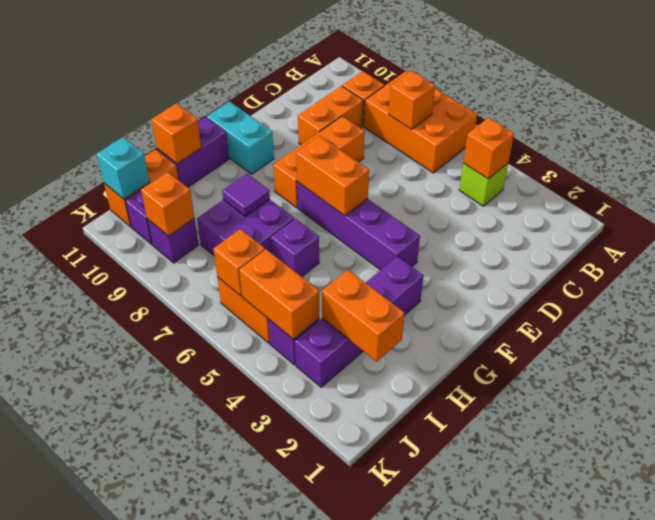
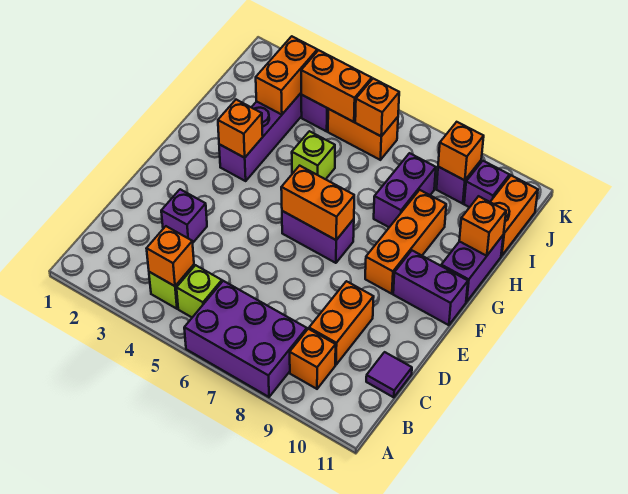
orange brick A6:B8 level 1 -> purple brick A6:B8 level 1
none -> lime brick B5 level 1
orange brick B7 level 2 -> orange brick G3 level 2
orange brick D8:F8 level 1 -> orange brick F9:H9 level 1
purple brick F4:F7 level 1 -> purple brick F6:F7 level 1
cyan brick F10:F11 level 1 -> purple brick F10:F11 level 1
none -> lime brick H5 level 1
purple brick H6 level 1 -> purple brick D3 level 1
purple brick H7:I8 level 1 -> purple brick H8:I8 level 1
purple tile H8 level 2 -> purple tile C11 level 1
orange brick I2:I3 level 2 -> orange brick I3:J3 level 2
cyan brick J11 level 2 -> none

